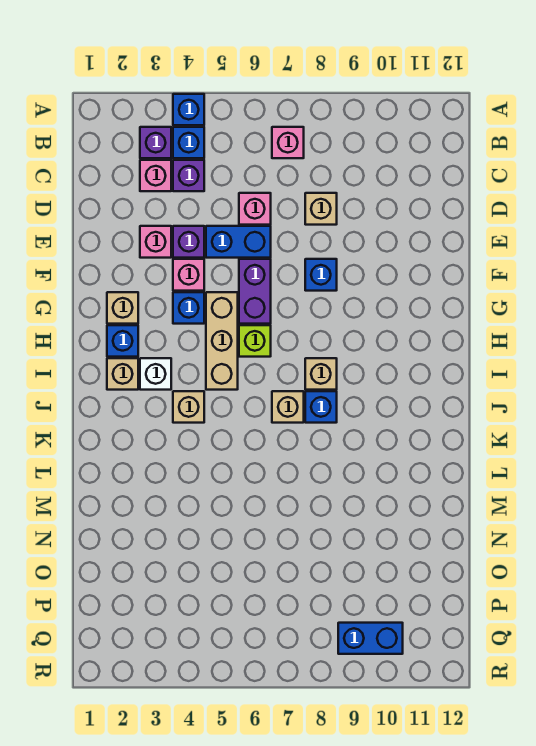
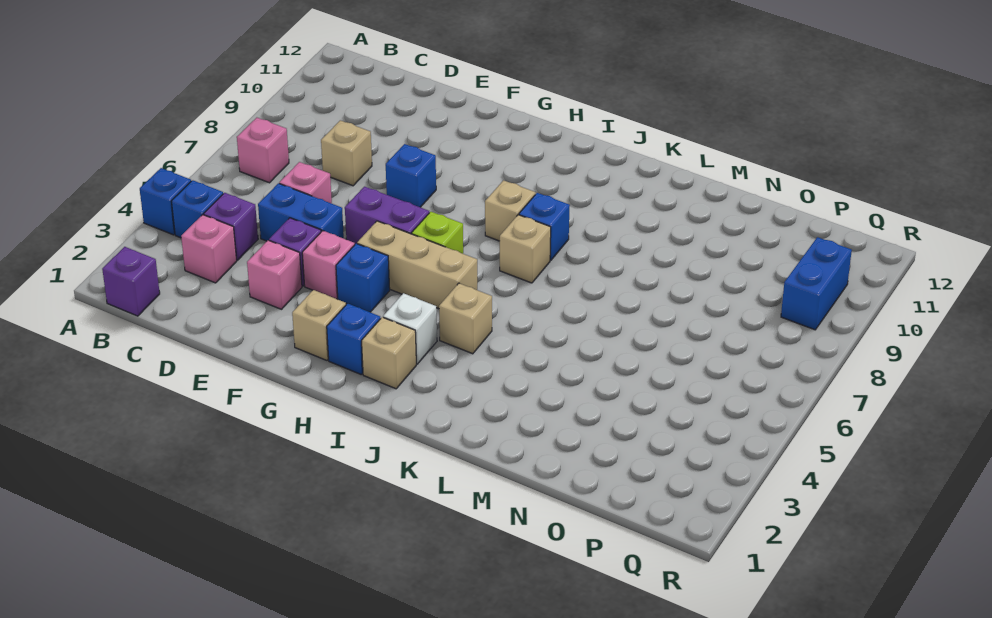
purple brick B3 level 1 -> purple brick B1 level 1
blue brick E5:E6 level 1 -> blue brick D5:E5 level 1

